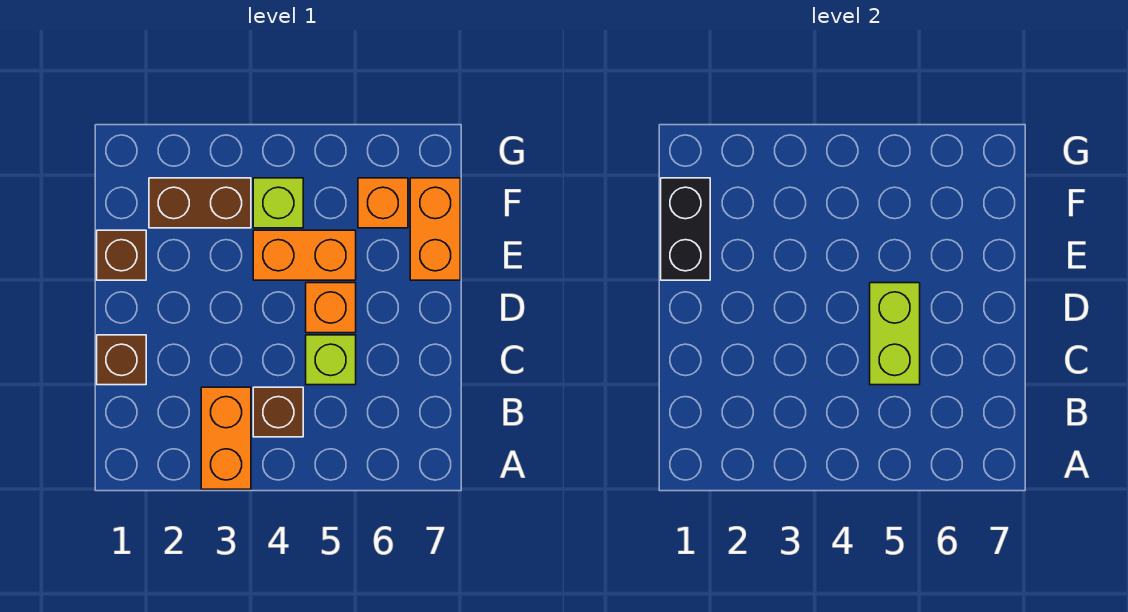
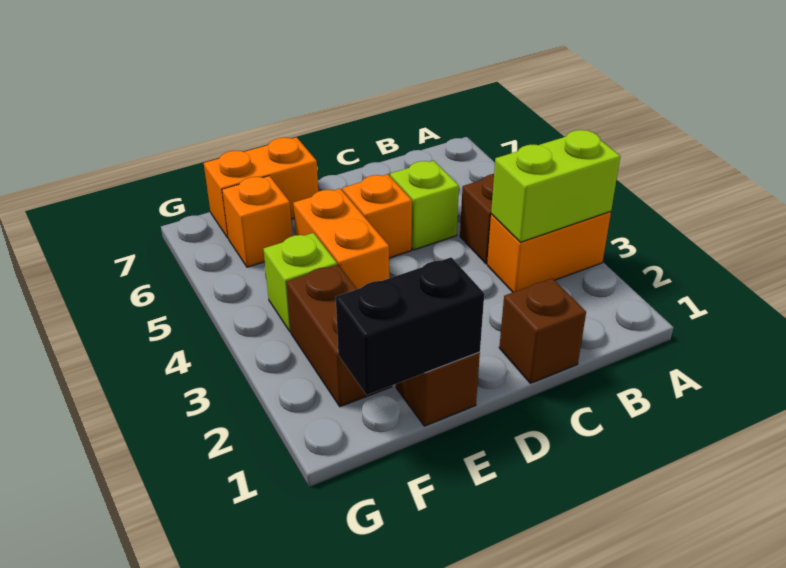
lime brick C5:D5 level 2 -> lime brick A3:B3 level 2

